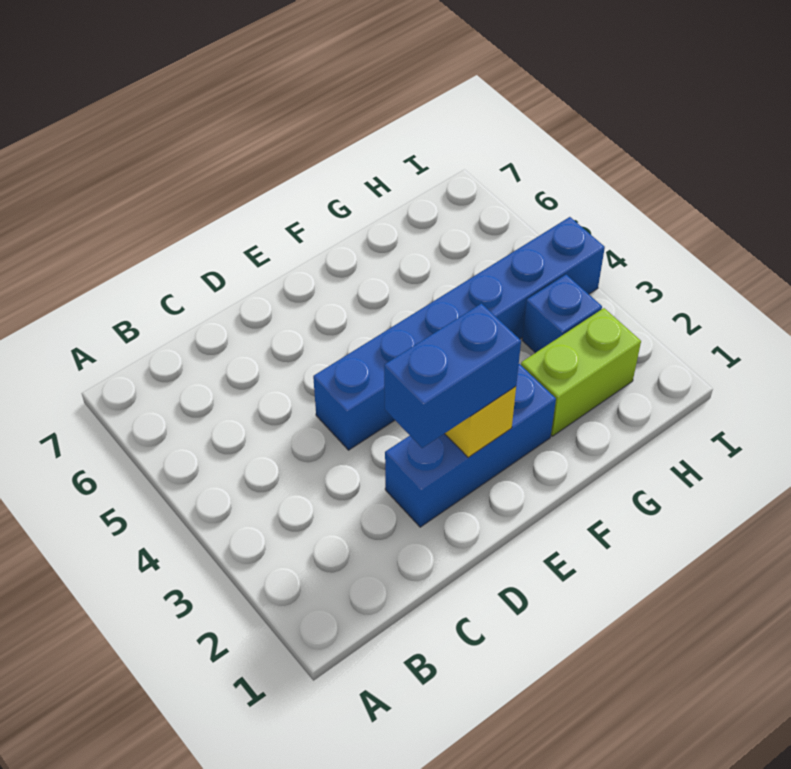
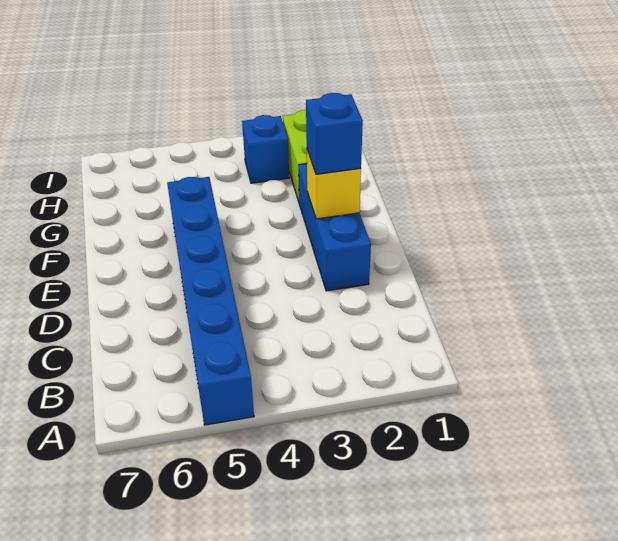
blue brick D2:E2 level 3 -> blue brick E2 level 3
blue brick D4:I4 level 1 -> blue brick A5:F5 level 1

